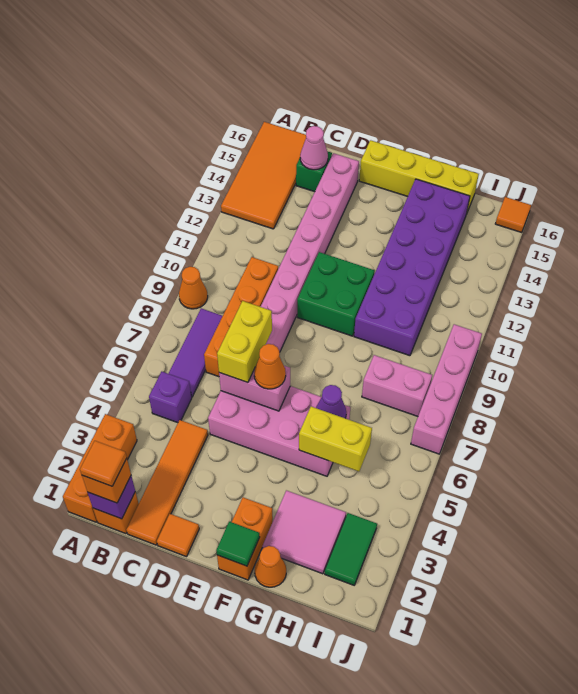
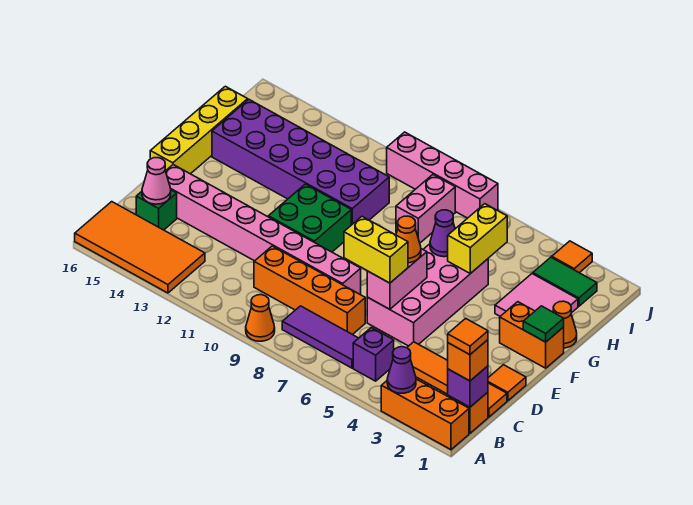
none -> purple cone A3 level 2
orange tile J16 level 1 -> orange tile J3 level 1

